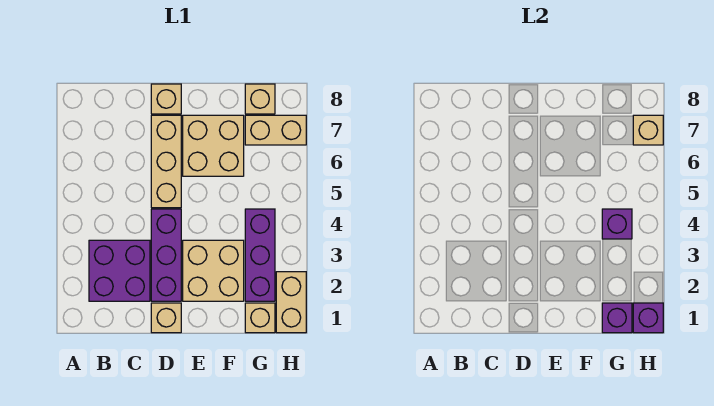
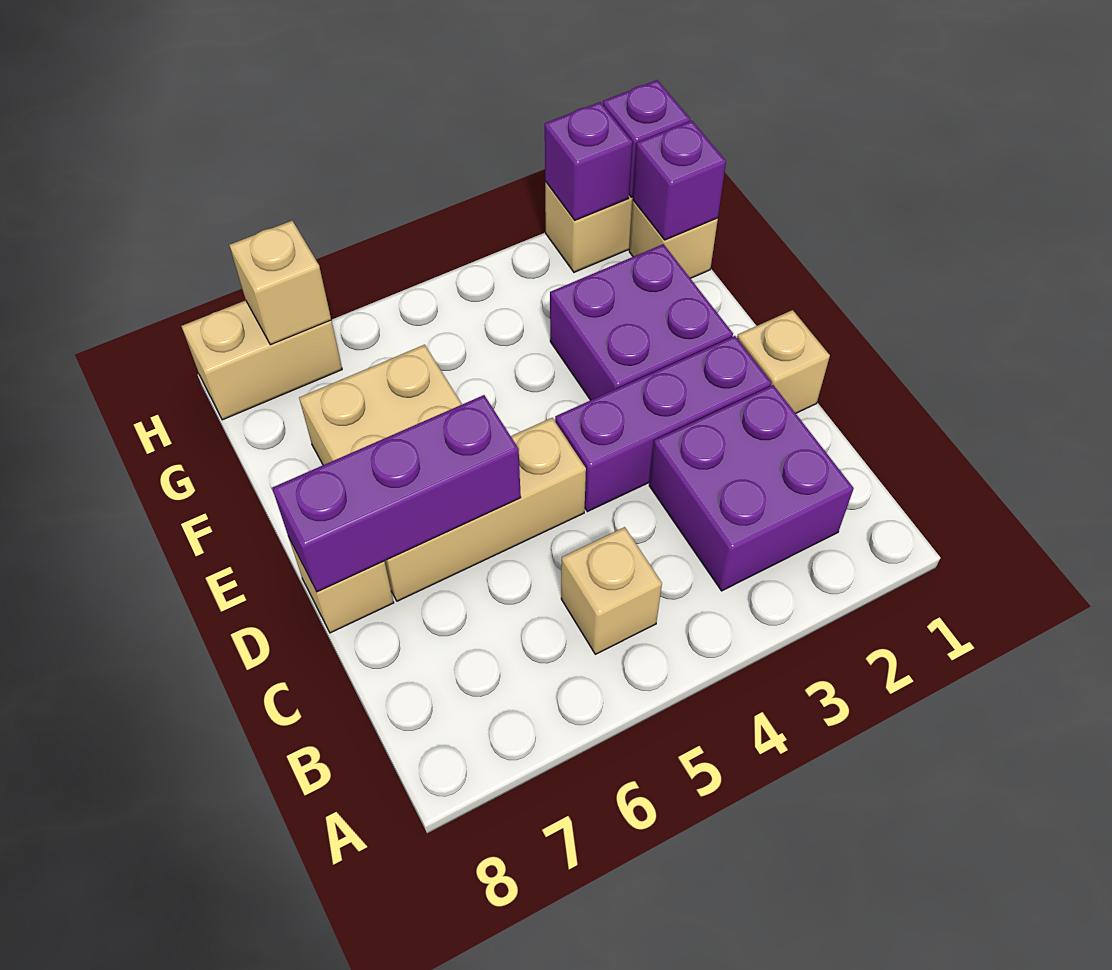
tan brick E2:F3 level 1 -> purple brick E2:F3 level 1
purple brick G2:G4 level 1 -> purple brick D6:D8 level 2
purple brick G4 level 2 -> purple brick H2 level 2
tan brick G7:H7 level 1 -> tan brick H7:H8 level 1
tan brick G8 level 1 -> tan brick B5 level 1

